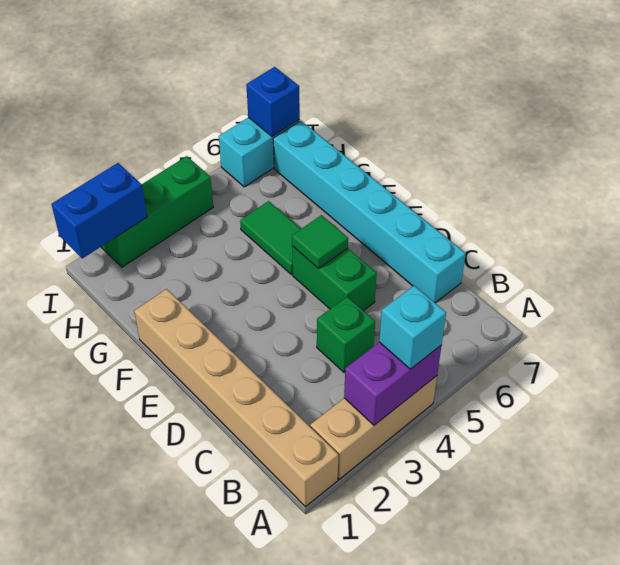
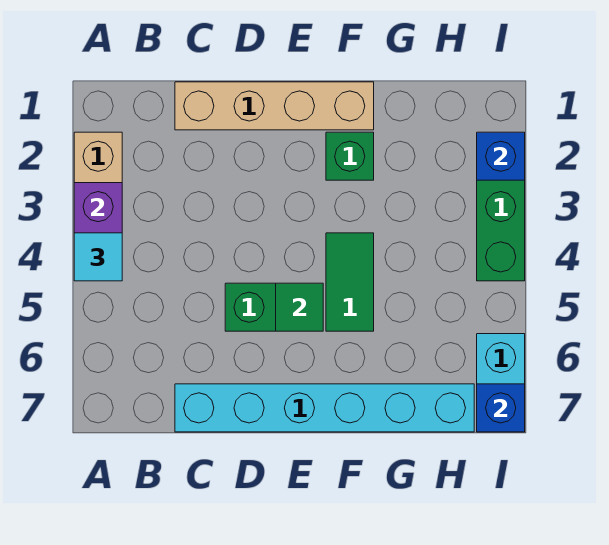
tan brick A1:F1 level 1 -> tan brick C1:F1 level 1
cyan brick A4 level 3 -> cyan tile A4 level 3
green brick C4 level 1 -> green brick F2 level 1
green tile F5:G5 level 1 -> green tile F4:F5 level 1
blue brick I1:I2 level 2 -> blue brick I2 level 2

